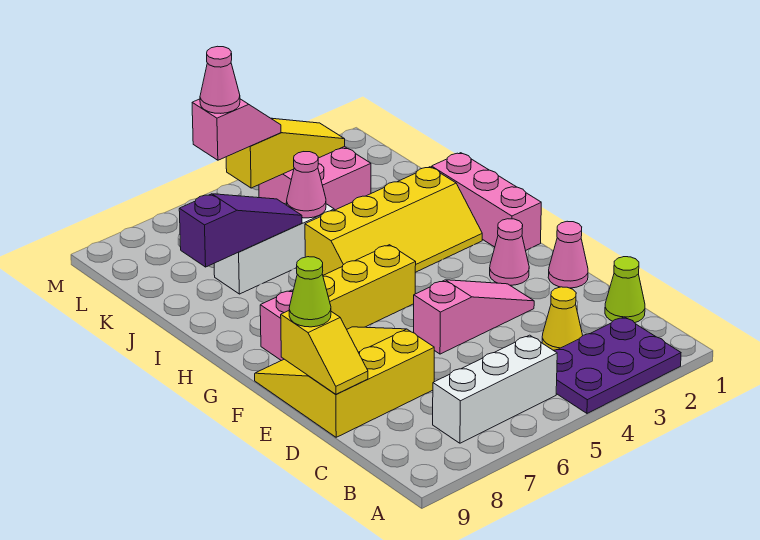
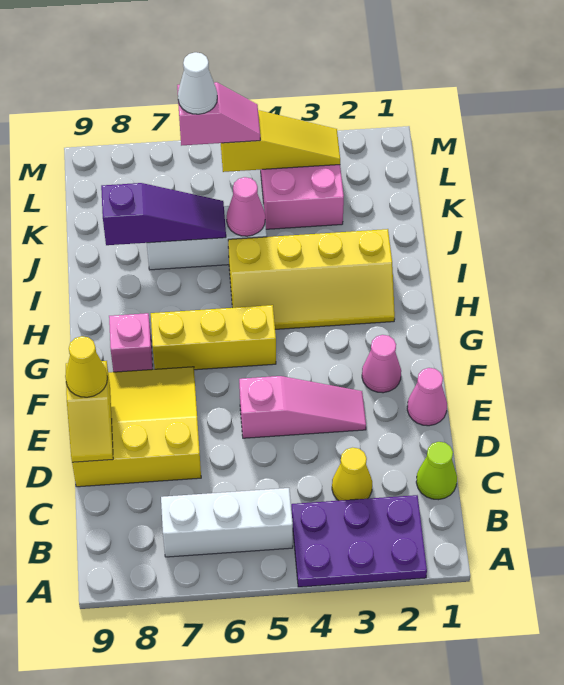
lime cone E9 level 3 -> yellow cone E9 level 3
pink brick G1:I1 level 1 -> none
pink cone L6 level 4 -> white cone L6 level 4

